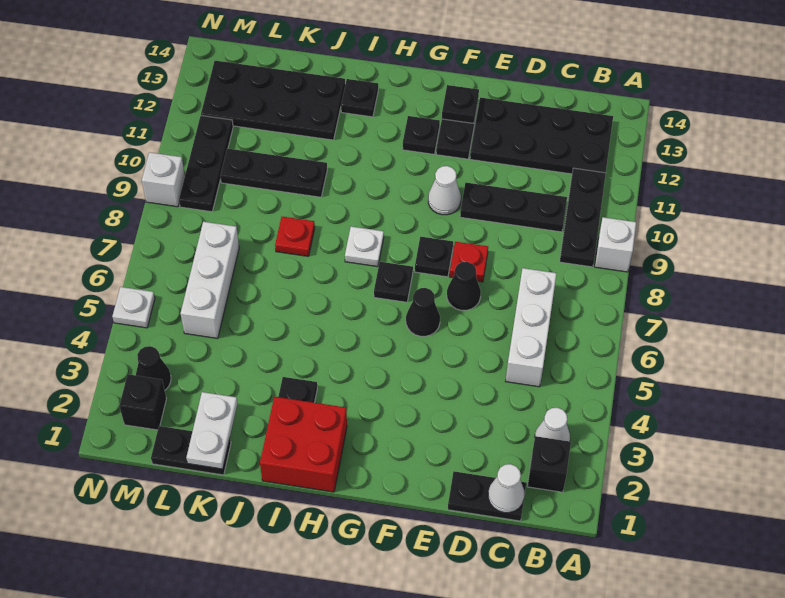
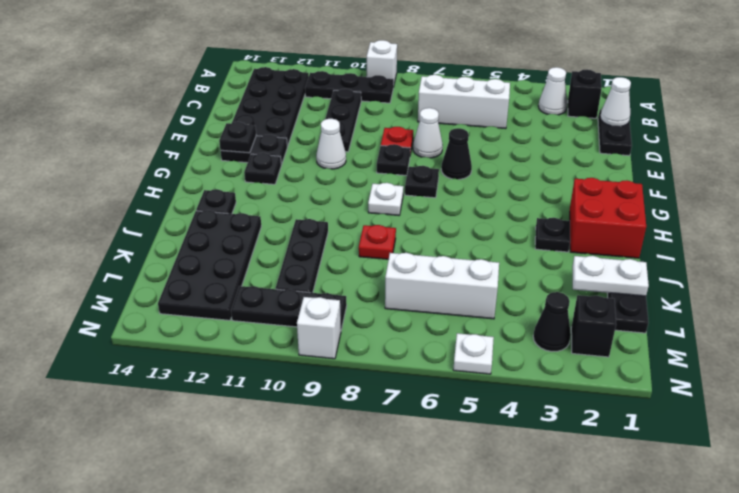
black cone E7 level 1 -> white cone E7 level 1

